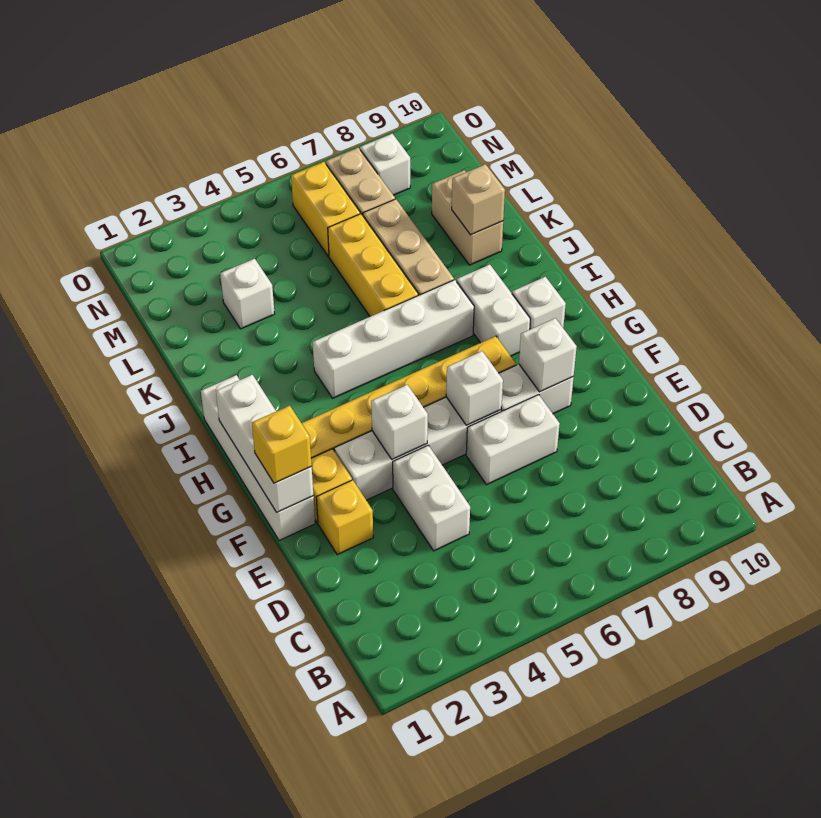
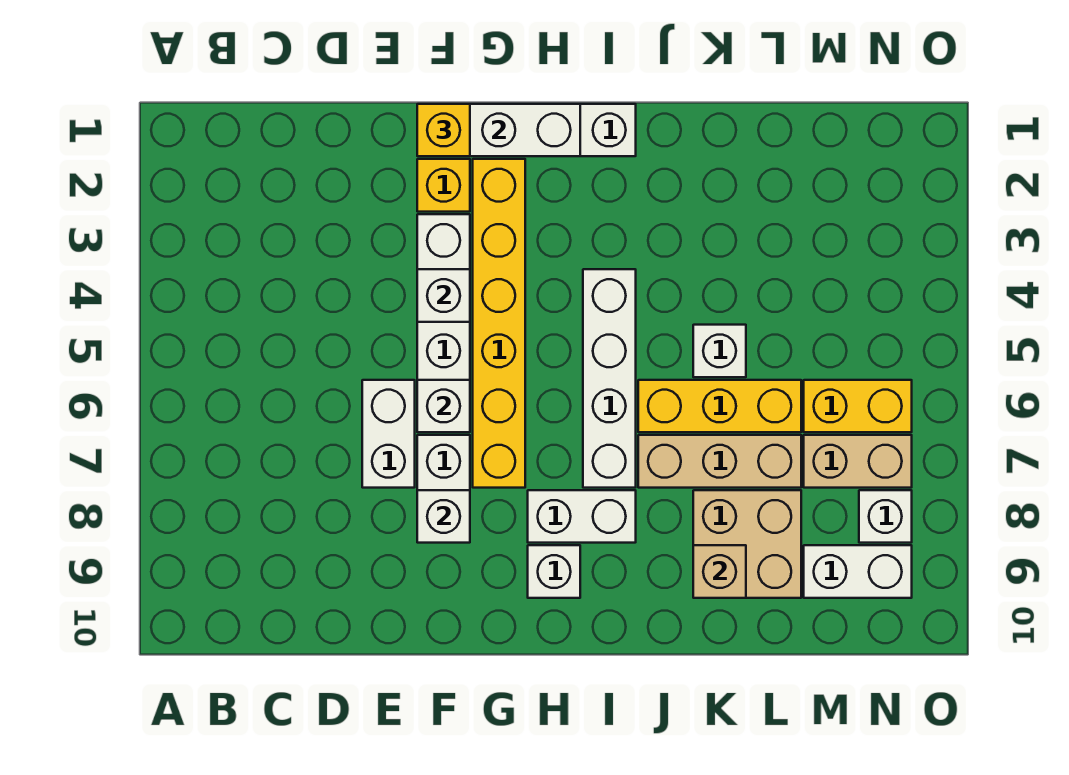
white brick D4:E4 level 1 -> white brick M9:N9 level 1
yellow brick E2 level 1 -> none
tan brick K9:L9 level 1 -> tan brick K8:L9 level 1
white brick L3 level 1 -> white brick K5 level 1

